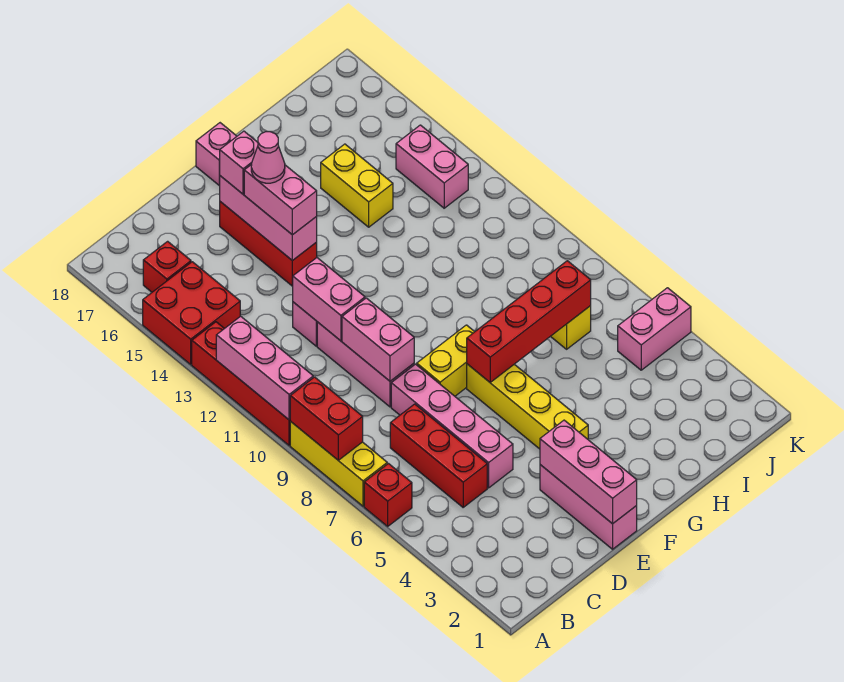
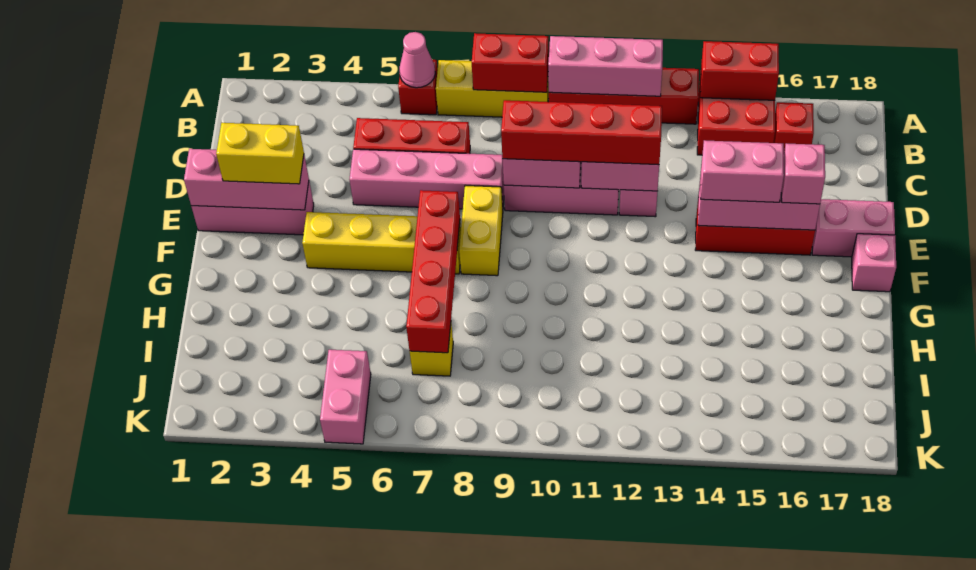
none -> red brick A14:A15 level 2
none -> red brick D9:D12 level 3
pink cone E15 level 4 -> pink cone A6 level 2
yellow brick H14:H15 level 1 -> yellow brick E2:E3 level 3
pink brick J13:J14 level 1 -> pink brick E17:E18 level 1

